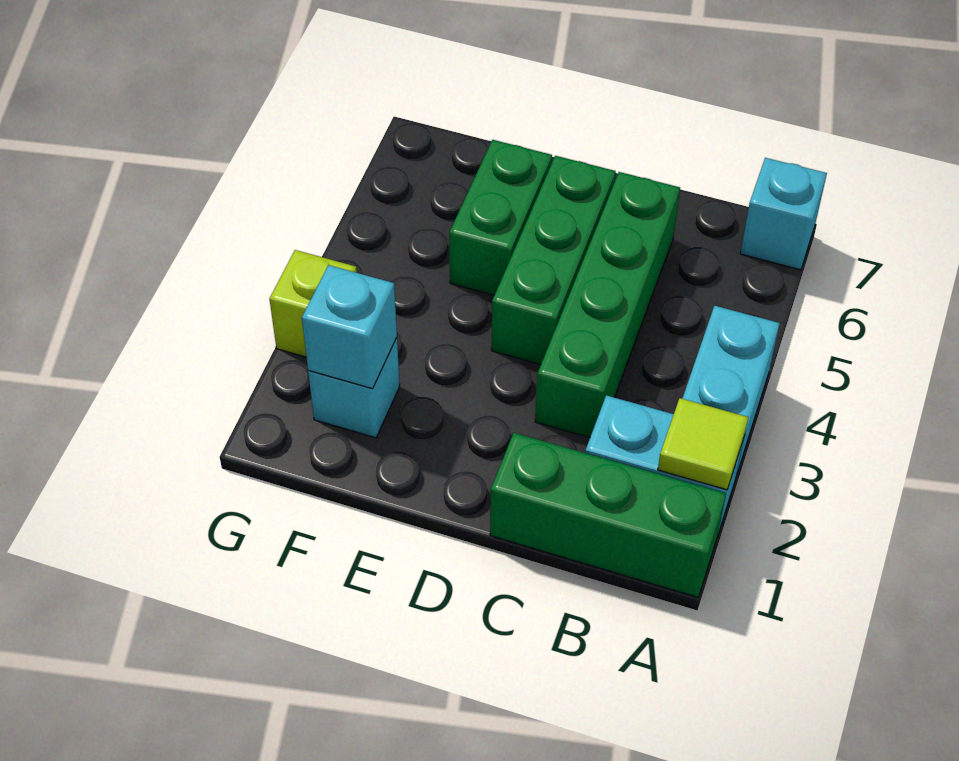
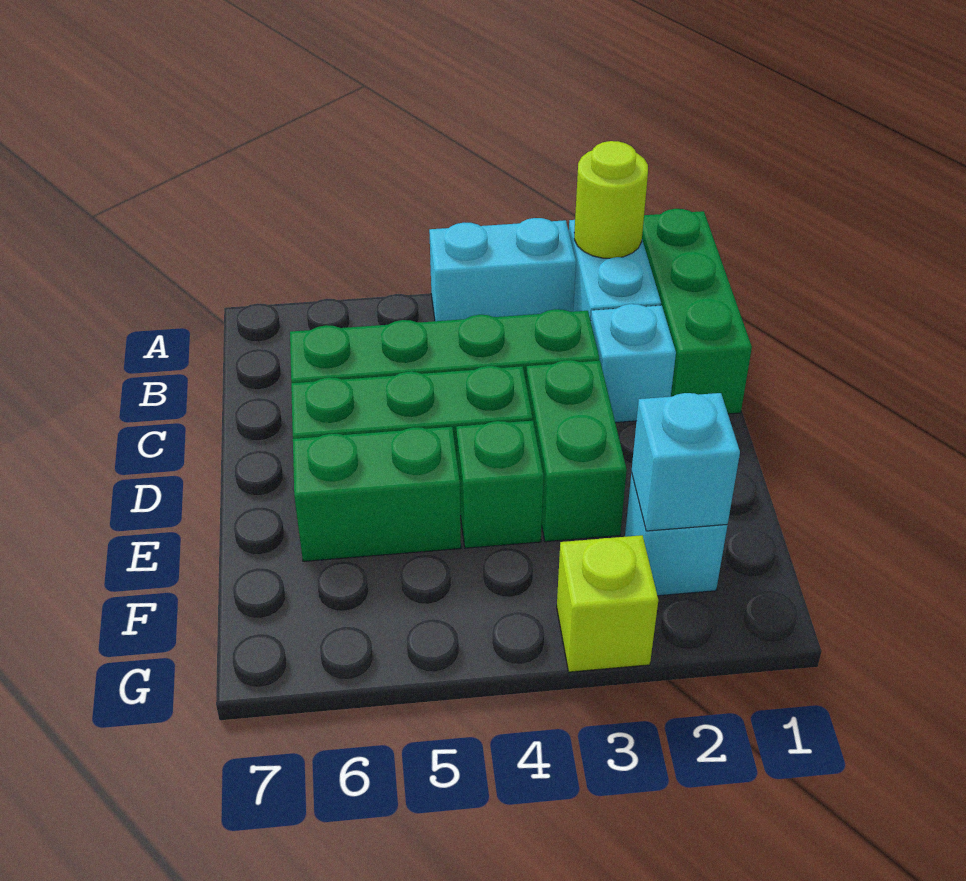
lime tile A2 level 2 -> lime round brick A2 level 2
cyan brick A7 level 1 -> cyan brick C2 level 1
none -> green brick D3:E3 level 1
none -> green brick E4 level 1

